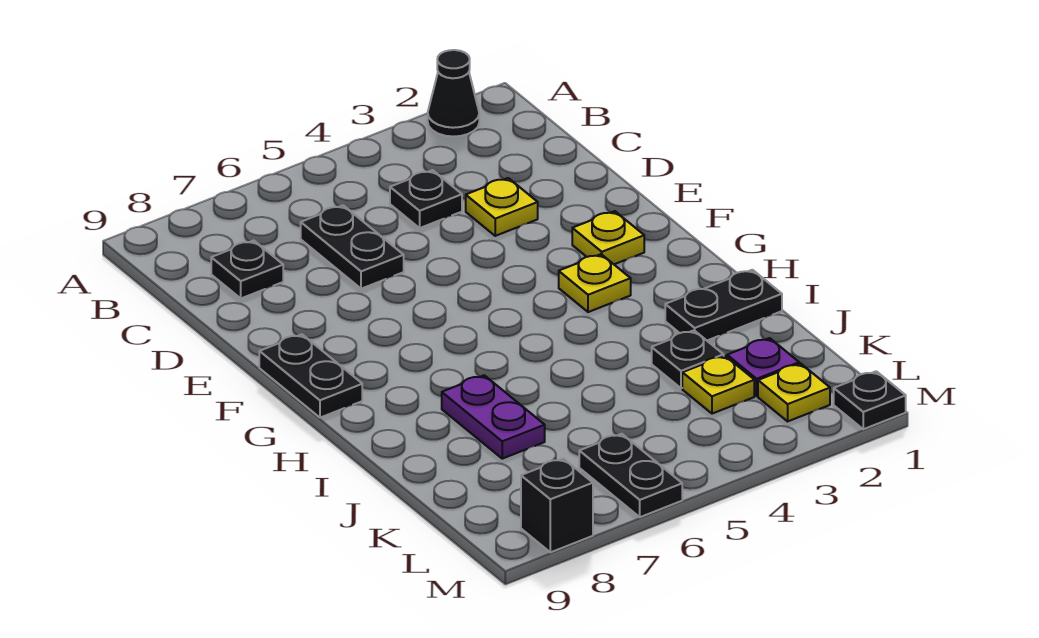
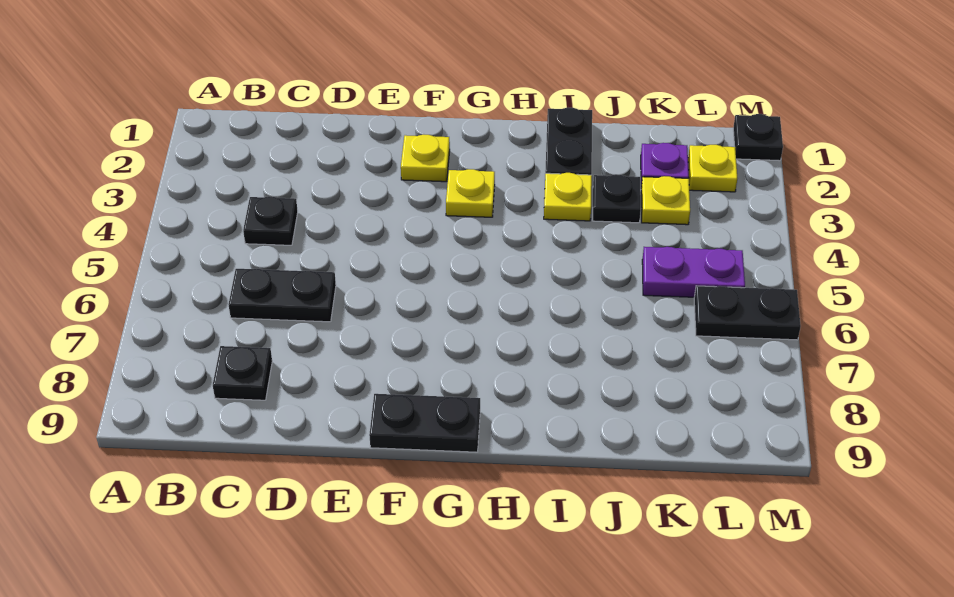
black cone A2 level 1 -> none
yellow plate D3 level 1 -> yellow plate I3 level 1
purple plate I7:J7 level 1 -> purple plate K5:L5 level 1
black brick M8 level 1 -> none

